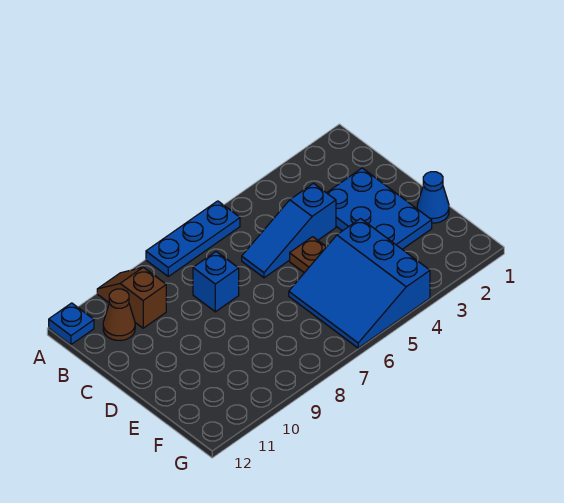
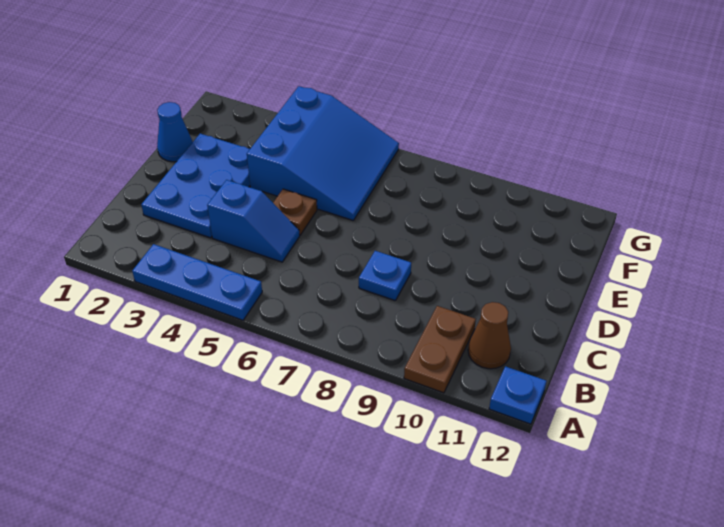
blue plate A6:A8 level 1 -> blue plate A3:A5 level 1
brown slope A10:B10 level 1 top B -> brown plate A10:B10 level 1
blue slope C4:C6 level 1 top 4 -> blue slope C4:C5 level 1 top 4
blue brick C8 level 1 -> blue plate C8 level 1

